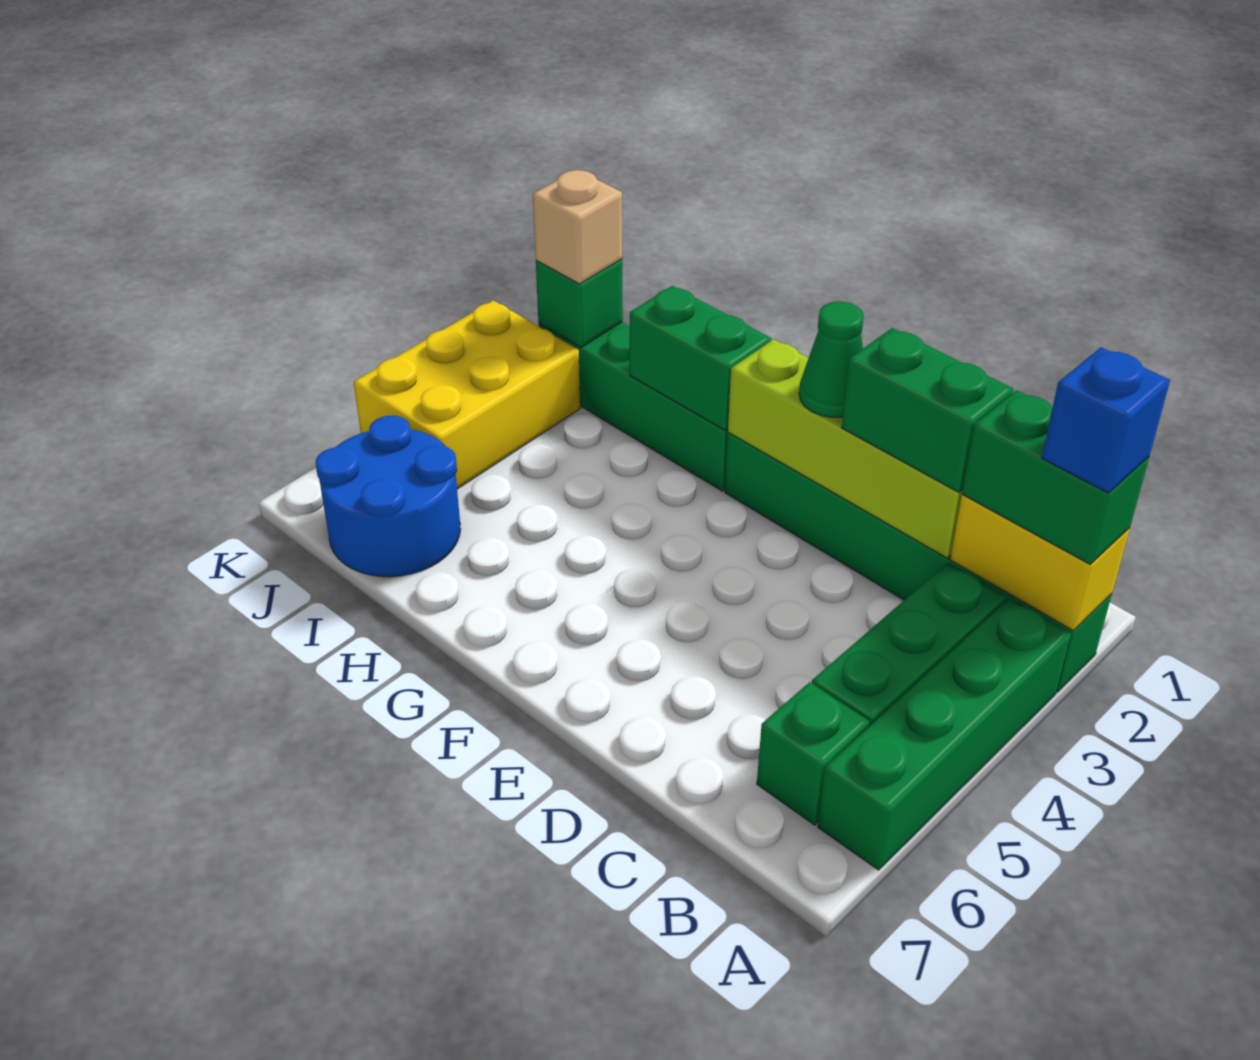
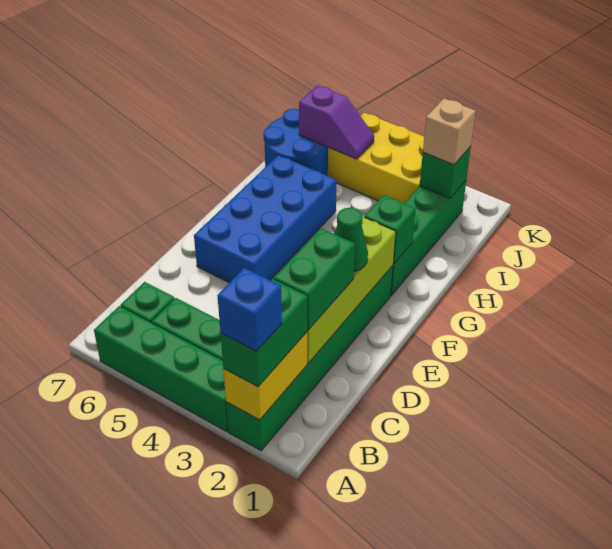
none -> blue brick E5:H6 level 1
green brick G2:H2 level 2 -> green brick G2 level 2
none -> purple slope J5:J6 level 2 top 6

